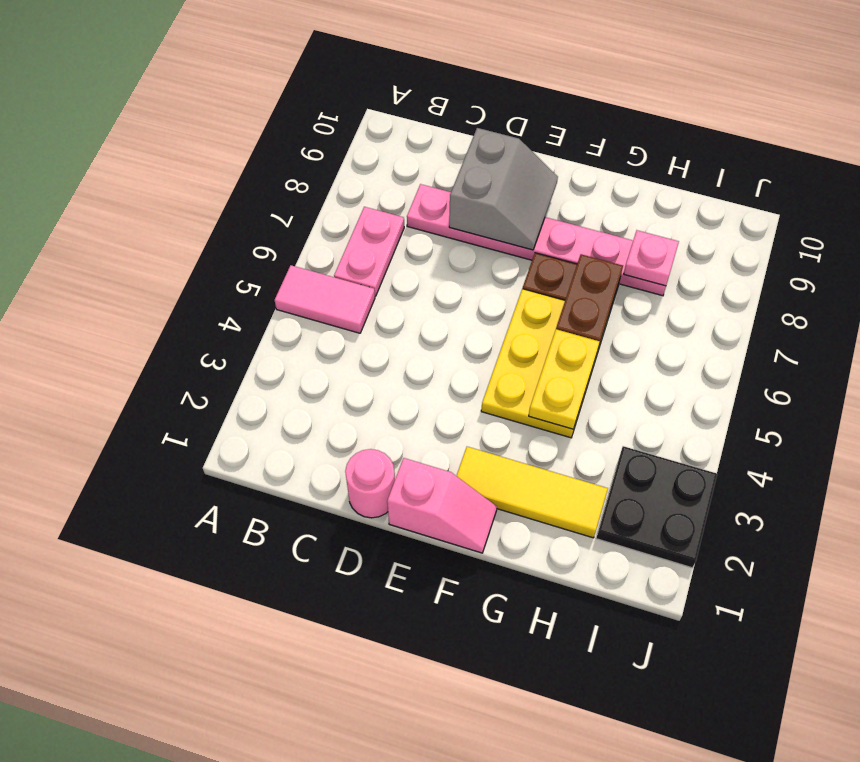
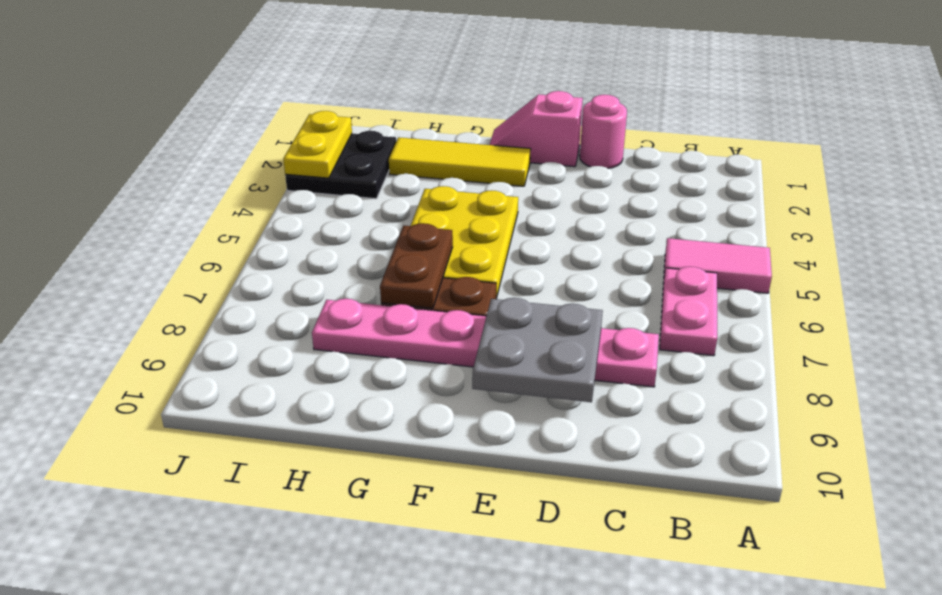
grey slope D8:E9 level 2 top D -> grey plate D8:E9 level 2
yellow plate G4:G5 level 2 -> yellow plate J2:J3 level 2
pink plate H8 level 2 -> none

